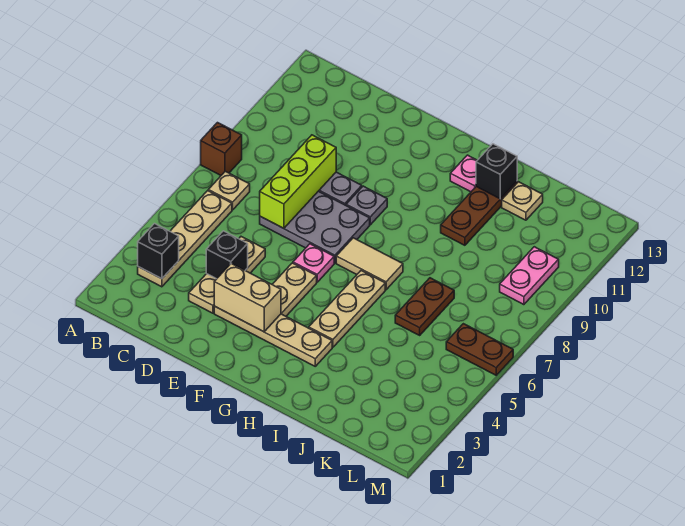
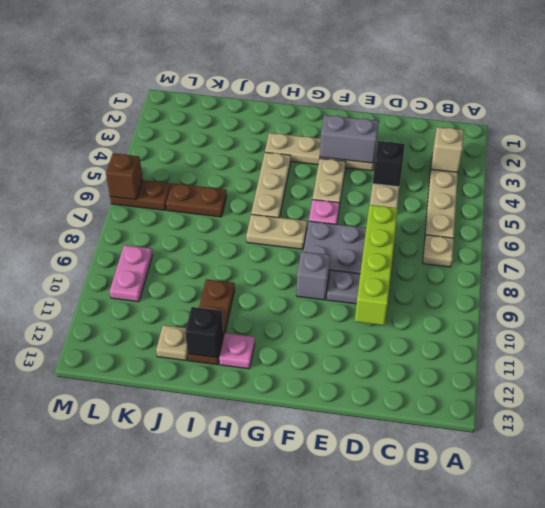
brown brick A8 level 1 -> brown brick M6 level 2
black brick B3 level 2 -> tan brick B3 level 2
lime brick D7:D9 level 2 -> lime brick D7:D10 level 2
tan brick E3:F3 level 2 -> grey brick E3:F3 level 2
grey plate F9 level 1 -> grey brick F9 level 1
tan tile G7:H7 level 1 -> tan plate G7:H7 level 1
brown plate J6:J7 level 1 -> brown plate J6:K6 level 1

